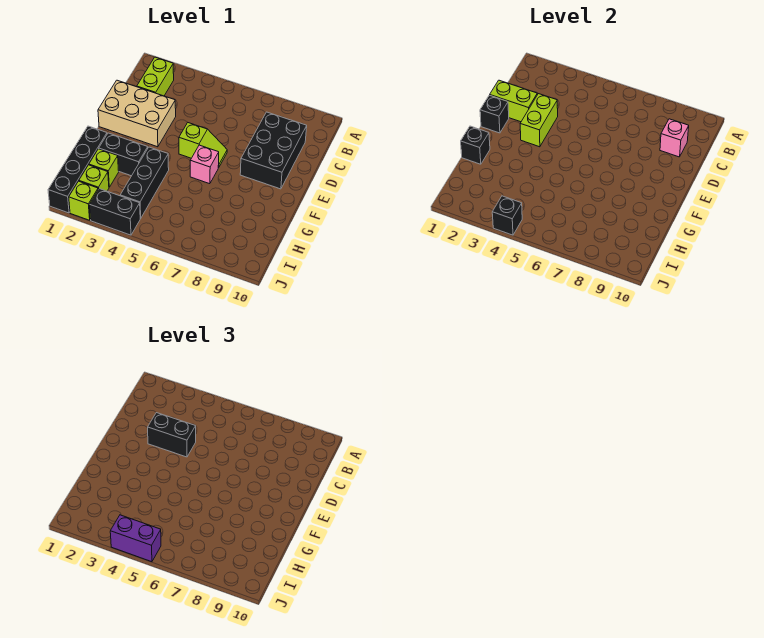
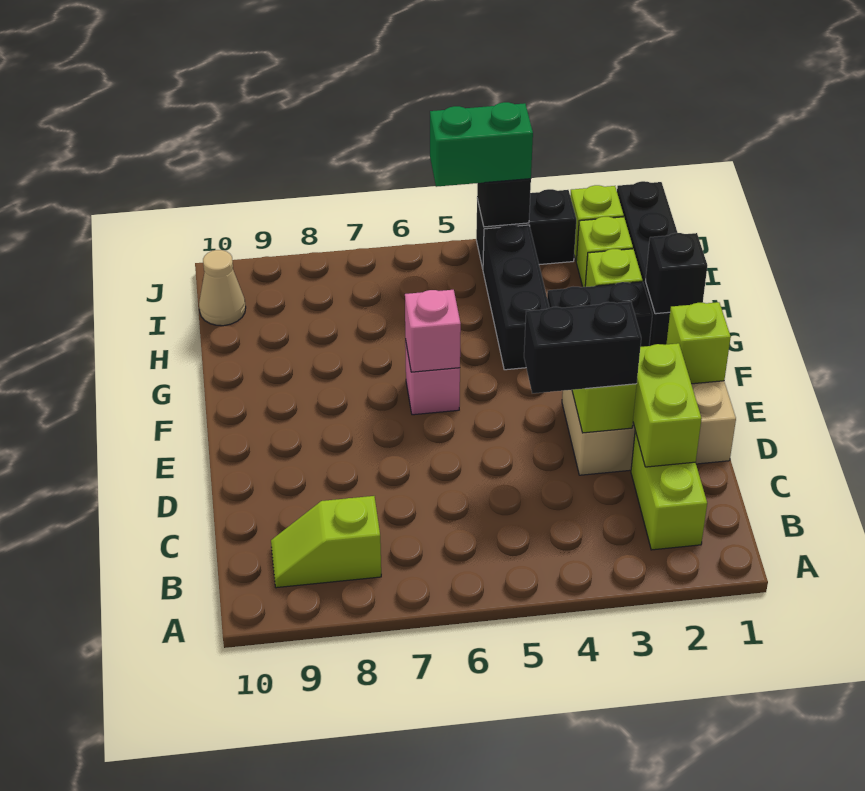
black brick C8:E9 level 1 -> none
pink brick C9 level 2 -> pink brick F6 level 2
lime brick D1:D2 level 2 -> lime brick C2:D2 level 2
black brick E1 level 2 -> lime brick E1 level 2
lime slope E5:E6 level 1 top 5 -> lime slope B8:B9 level 1 top 8
none -> tan cone I10 level 1
purple brick J4:J5 level 3 -> green brick J4:J5 level 3

